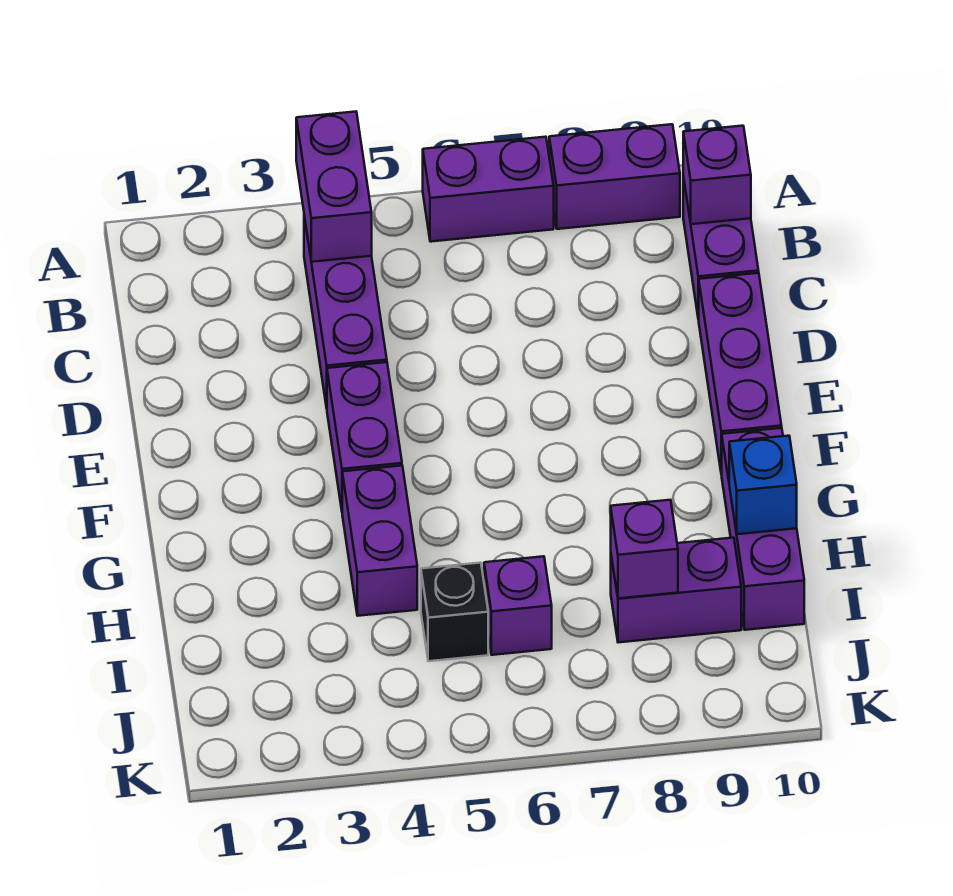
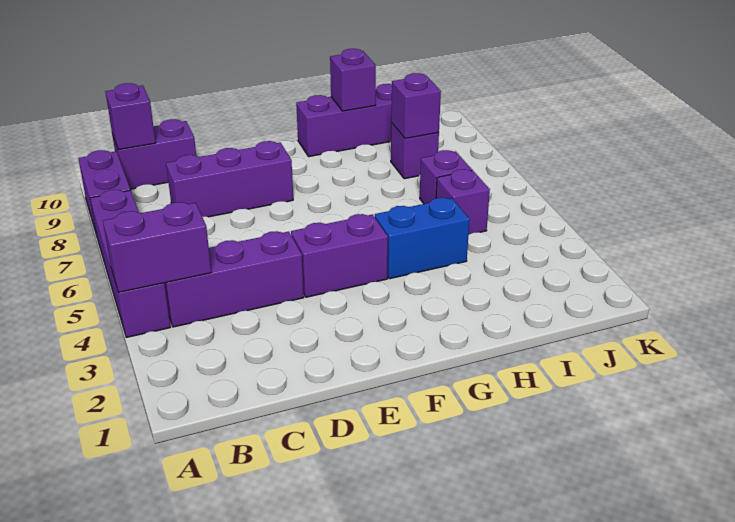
purple brick A6:A7 level 1 -> purple brick A4:A7 level 1
purple brick D10:F10 level 1 -> purple brick C8:E8 level 1
purple brick G4:H4 level 1 -> blue brick G4:H4 level 1
blue brick H10 level 2 -> purple brick H10 level 2
black brick I5 level 1 -> purple brick I5 level 1
purple brick I8:I9 level 1 -> purple brick I8 level 1

